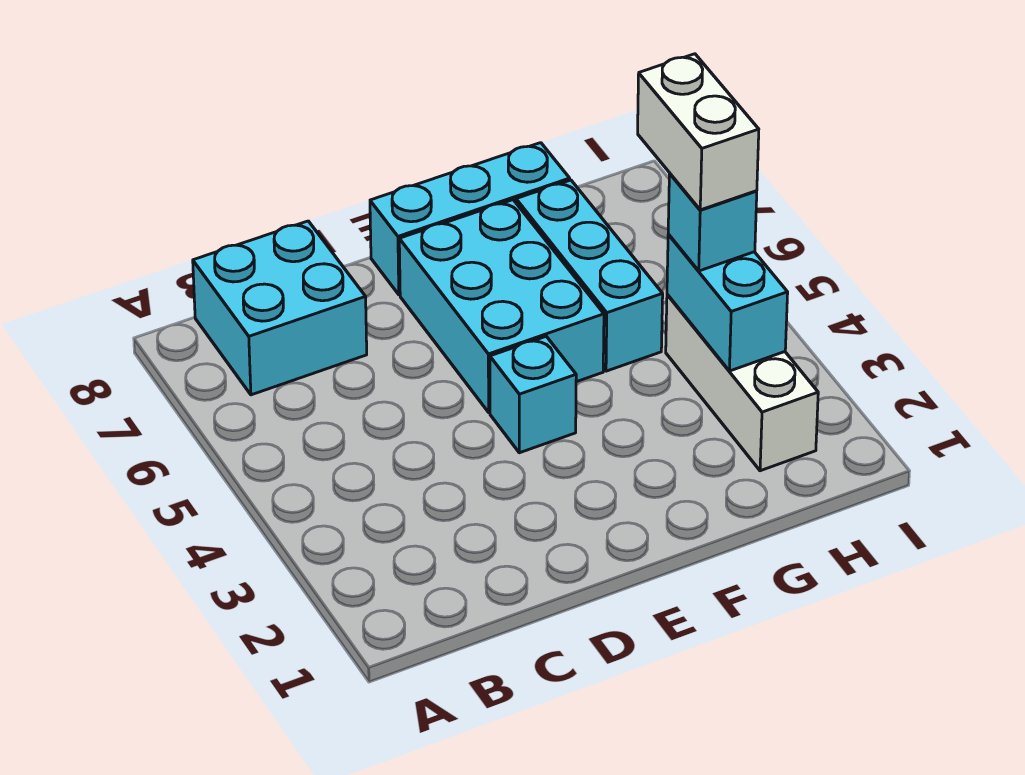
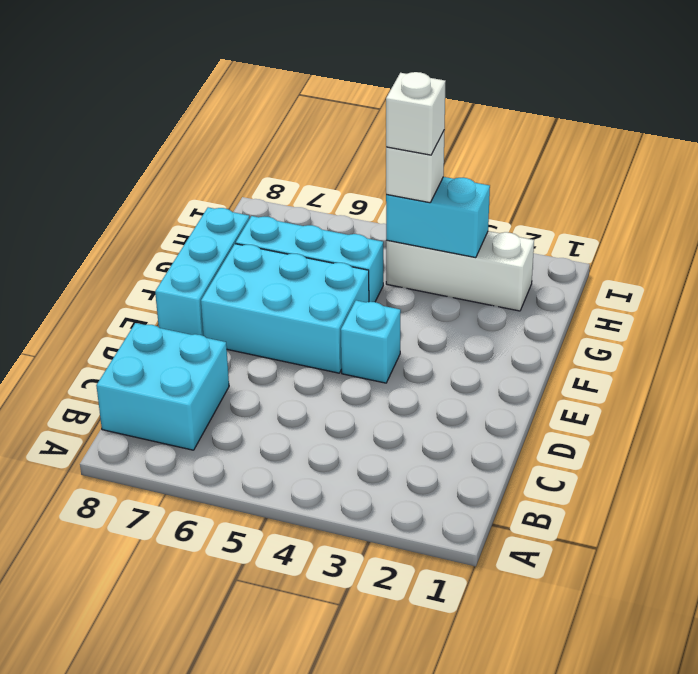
cyan brick H4 level 3 -> white brick H4 level 3
white brick H4:H5 level 4 -> white brick H4 level 4

